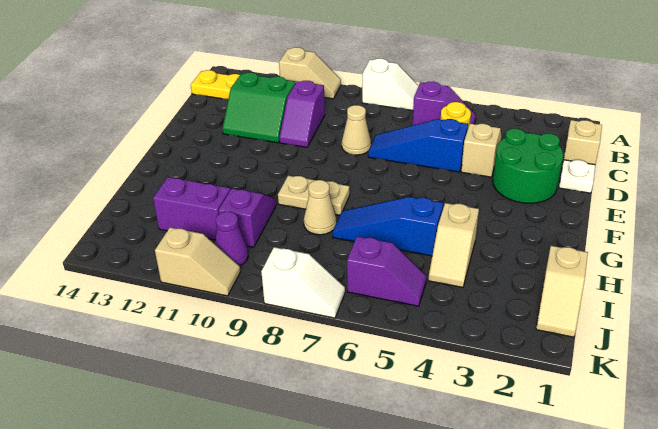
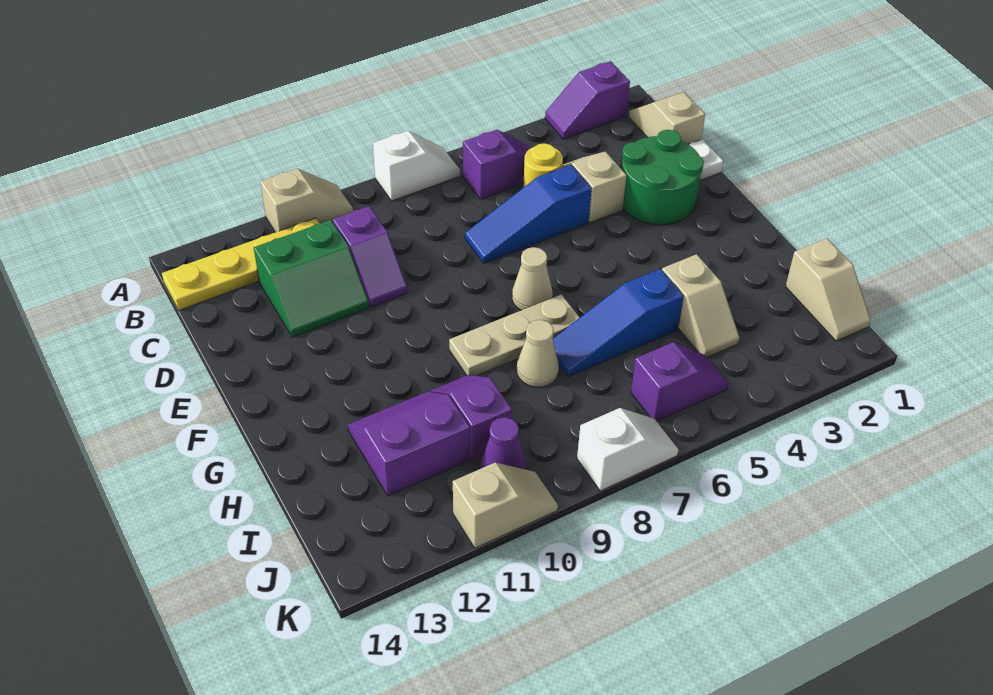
none -> purple slope A2:A3 level 1 top 2
tan cone D8 level 1 -> tan cone F7 level 1
tan plate G8:G9 level 1 -> tan plate G7:G9 level 1

